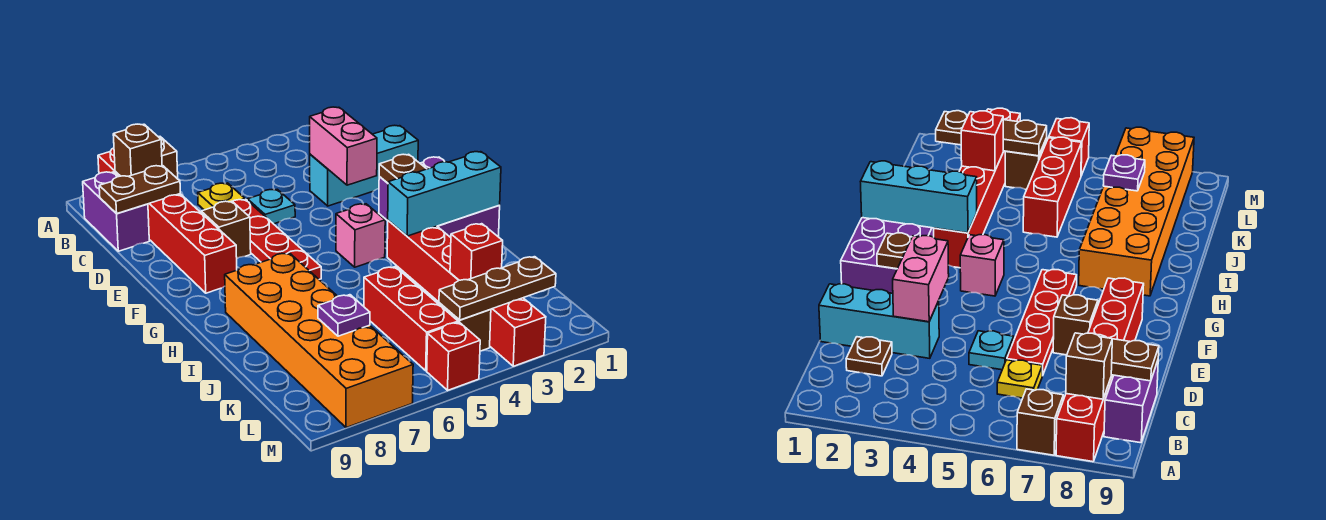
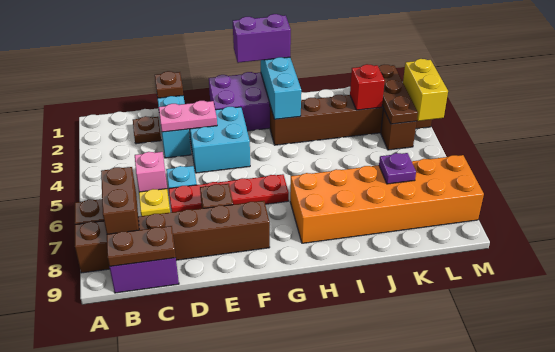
red brick A8:F8 level 1 -> brown brick A8:F8 level 1
brown brick B8 level 2 -> brown brick B7:B8 level 2
brown plate C8:C9 level 2 -> brown plate B9:C9 level 2
pink brick D3:E3 level 2 -> pink plate D3:E3 level 2
none -> cyan brick E3:F4 level 1
brown plate F2 level 2 -> brown plate D1 level 2
none -> purple brick G1:H1 level 3
pink brick G4 level 1 -> pink brick C5 level 1
red brick H3:M3 level 1 -> brown brick H3:M3 level 1
red brick J5:L5 level 1 -> none
none -> yellow brick M3:M4 level 2
red brick M5 level 1 -> none

